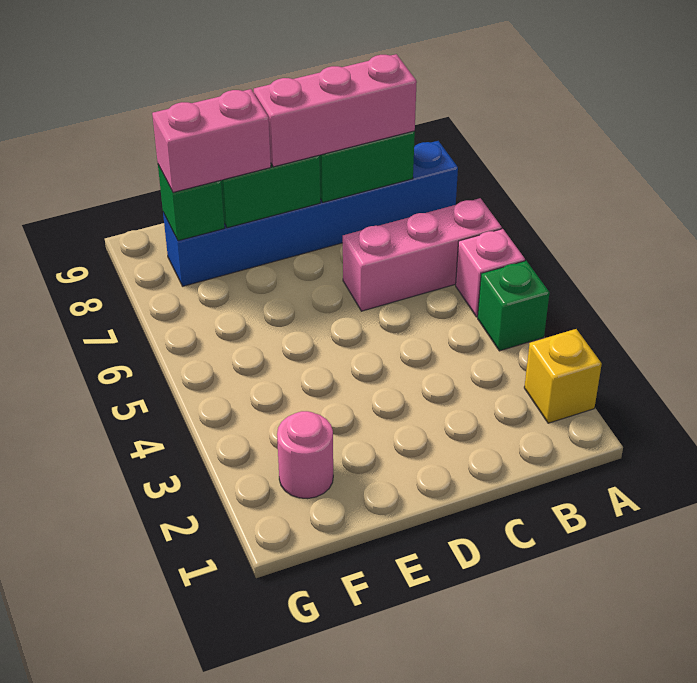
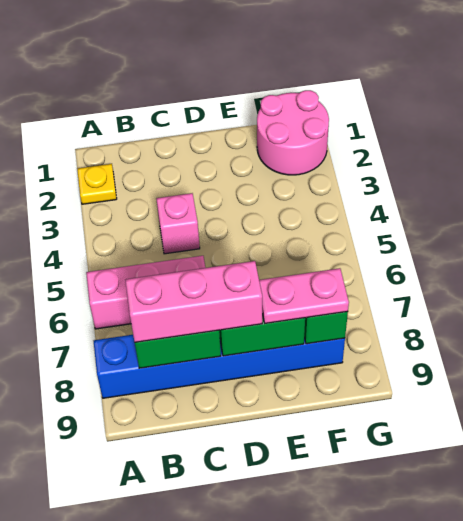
yellow brick A2 level 1 -> yellow plate A2 level 1
green brick A4 level 1 -> none
pink brick A5 level 1 -> pink brick C4 level 1
pink brick E8:F8 level 3 -> pink plate E8:F8 level 3
pink round brick F2 level 1 -> pink round brick F1:G2 level 1

